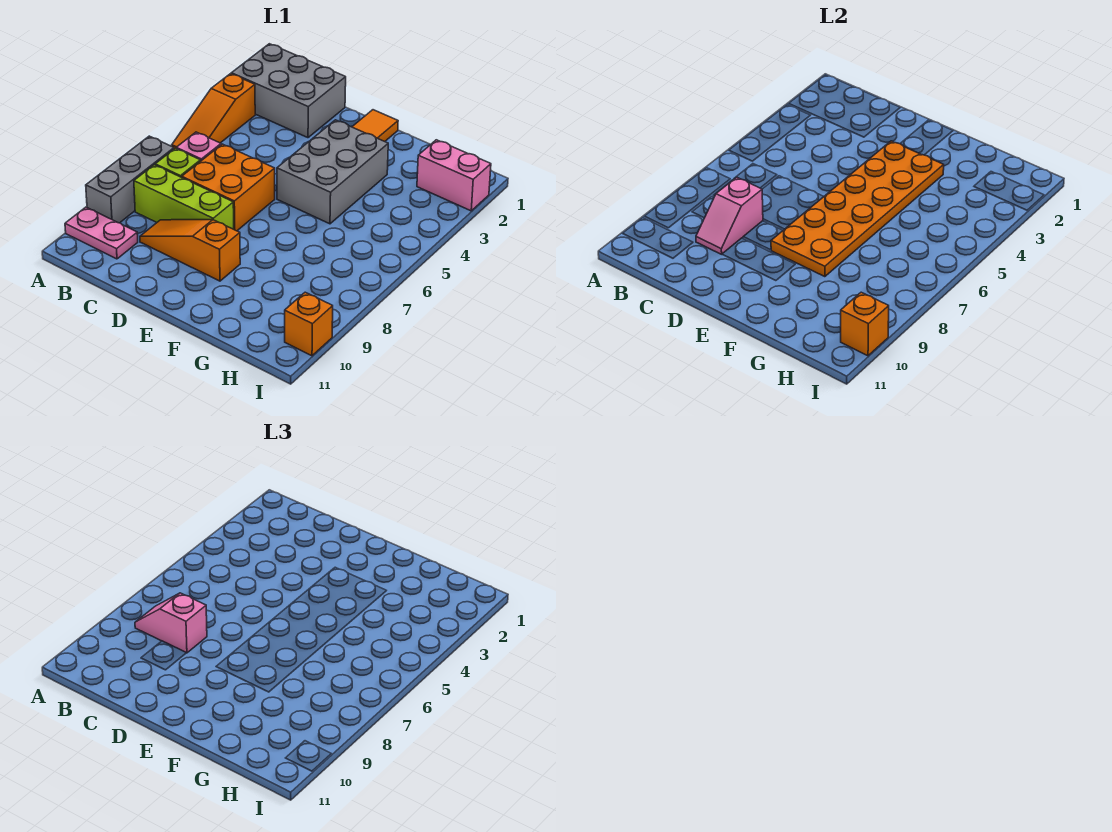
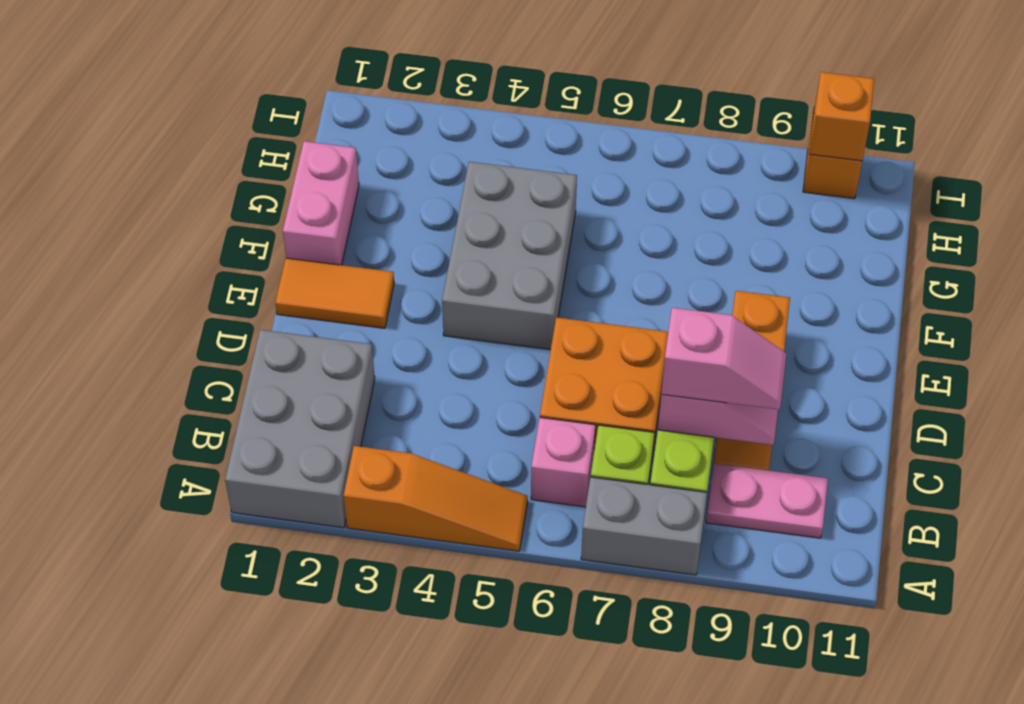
grey brick A7:A9 level 1 -> grey brick A7:A8 level 1
pink plate A10:B10 level 1 -> pink plate B9:B10 level 1
pink slope B8:C8 level 3 top C -> pink slope C8:C9 level 3 top 8
grey brick E3:F5 level 1 -> grey brick E4:G5 level 1
orange plate E3:F8 level 2 -> none
pink brick H2:I2 level 1 -> pink brick F1:G1 level 1

